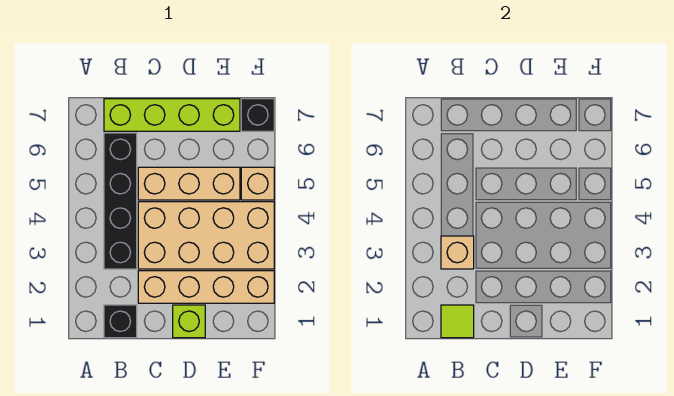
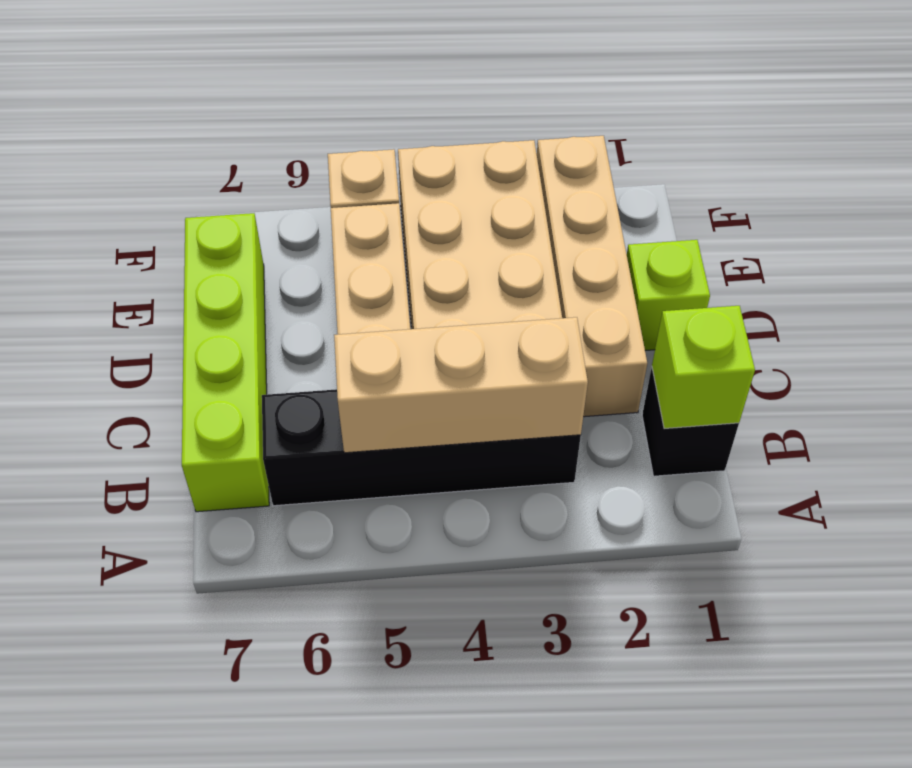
lime tile B1 level 2 -> lime brick B1 level 2
tan brick B3 level 2 -> tan brick B3:B5 level 2
black brick F7 level 1 -> none

